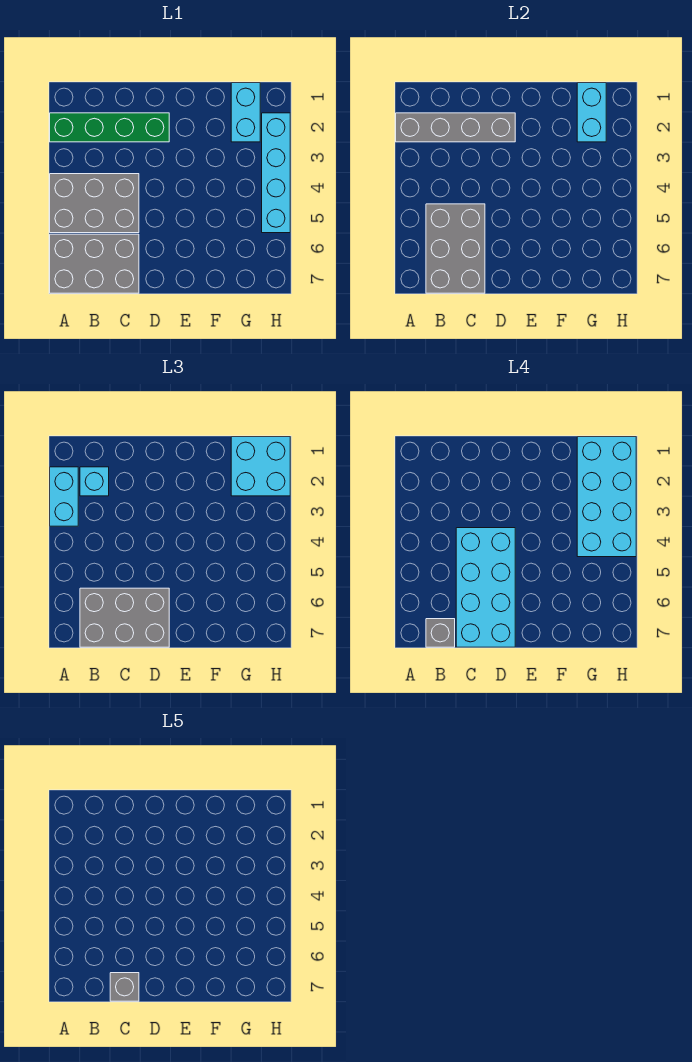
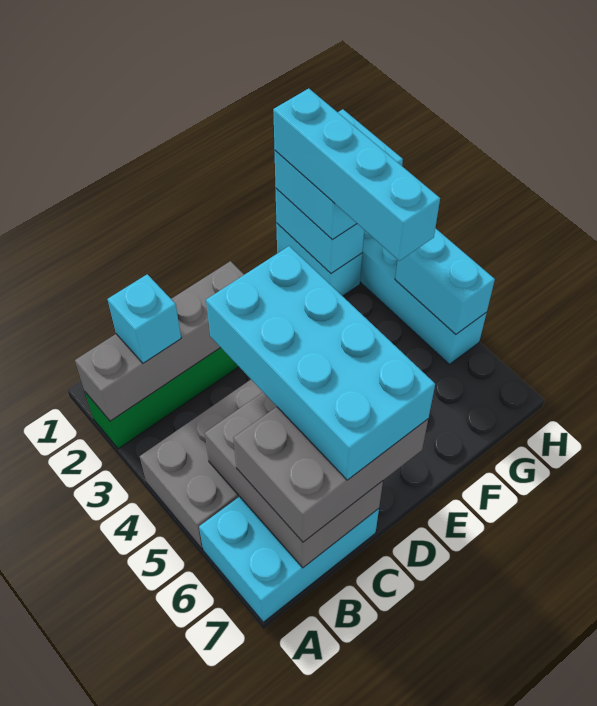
cyan brick A2:A3 level 3 -> cyan brick H4:H5 level 2
grey brick A6:C7 level 1 -> cyan brick A6:C7 level 1
grey brick B7 level 4 -> none
grey brick C7 level 5 -> none
cyan brick G1:H4 level 4 -> cyan brick G1:G4 level 4

